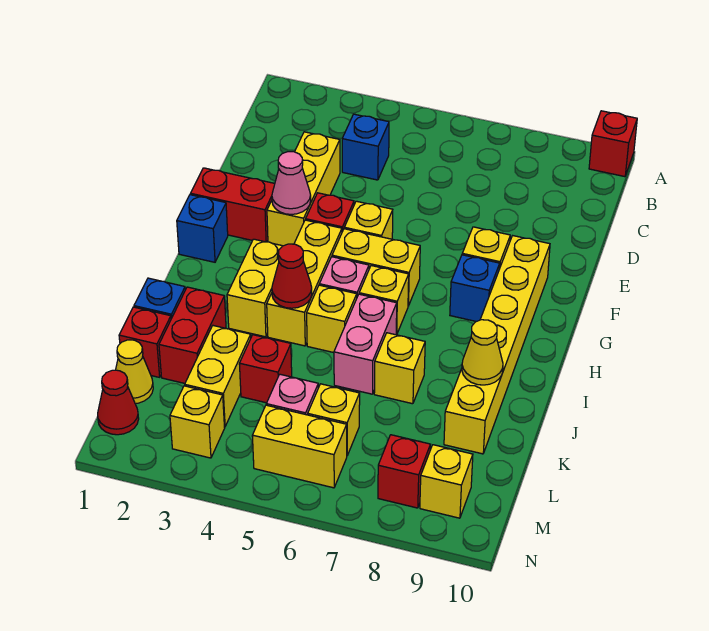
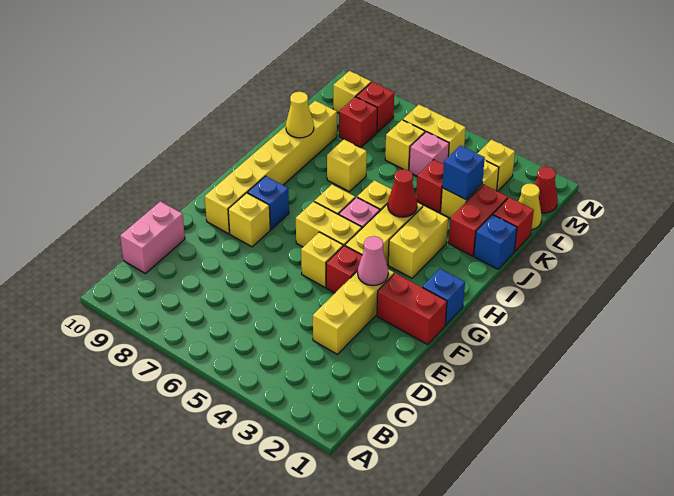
red brick A10 level 1 -> red brick L8 level 1
blue brick C4 level 1 -> blue brick K3 level 2
pink brick I6:J6 level 1 -> pink brick C10:D10 level 1

